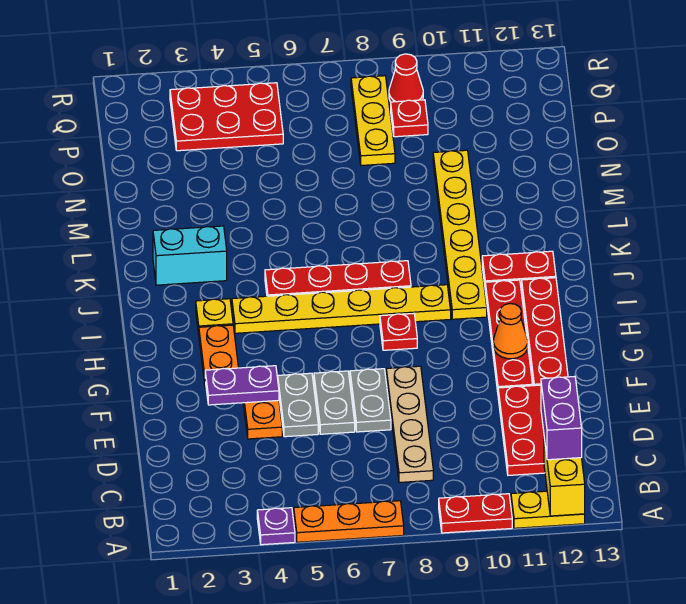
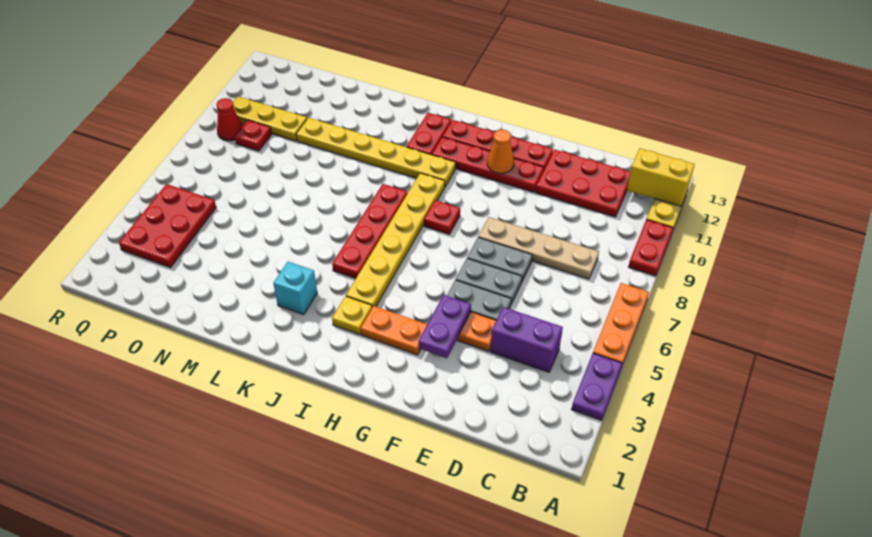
purple plate A4 level 1 -> purple plate A3:A4 level 1
purple brick B12:C12 level 3 -> purple brick C4:D4 level 1
cyan brick K2:K3 level 1 -> cyan brick K3 level 1
yellow plate O8:Q8 level 1 -> yellow plate O10:Q10 level 1

